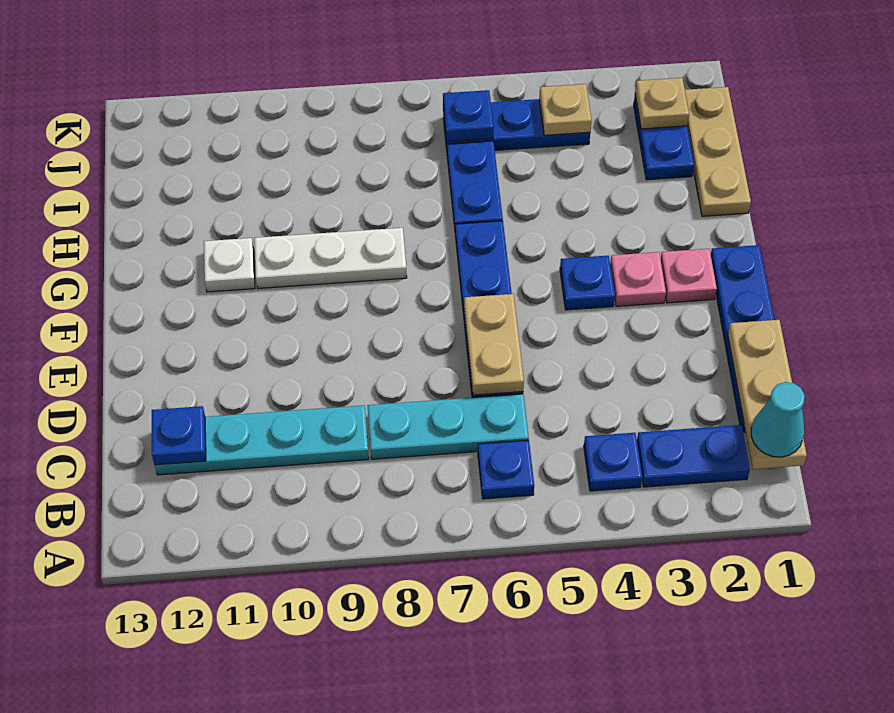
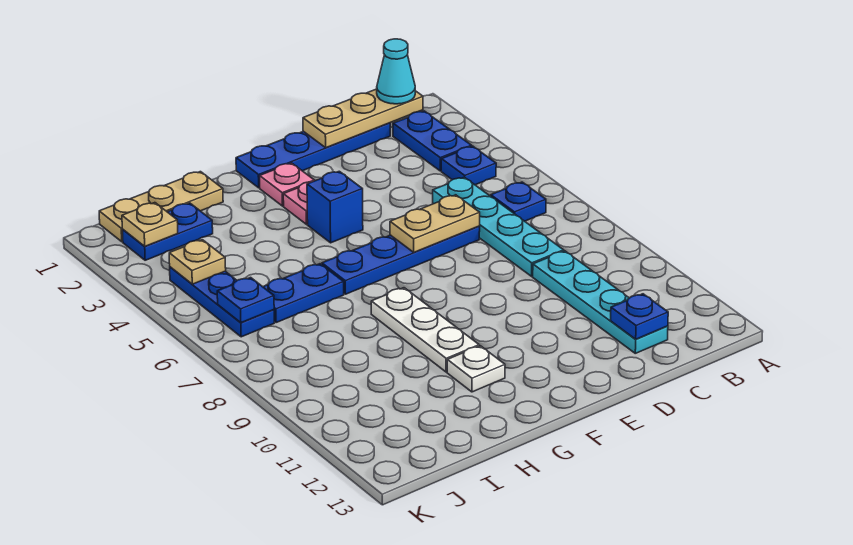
cyan plate C6:C8 level 1 -> cyan plate C5:C8 level 1
blue plate F4 level 1 -> blue brick F4 level 1

